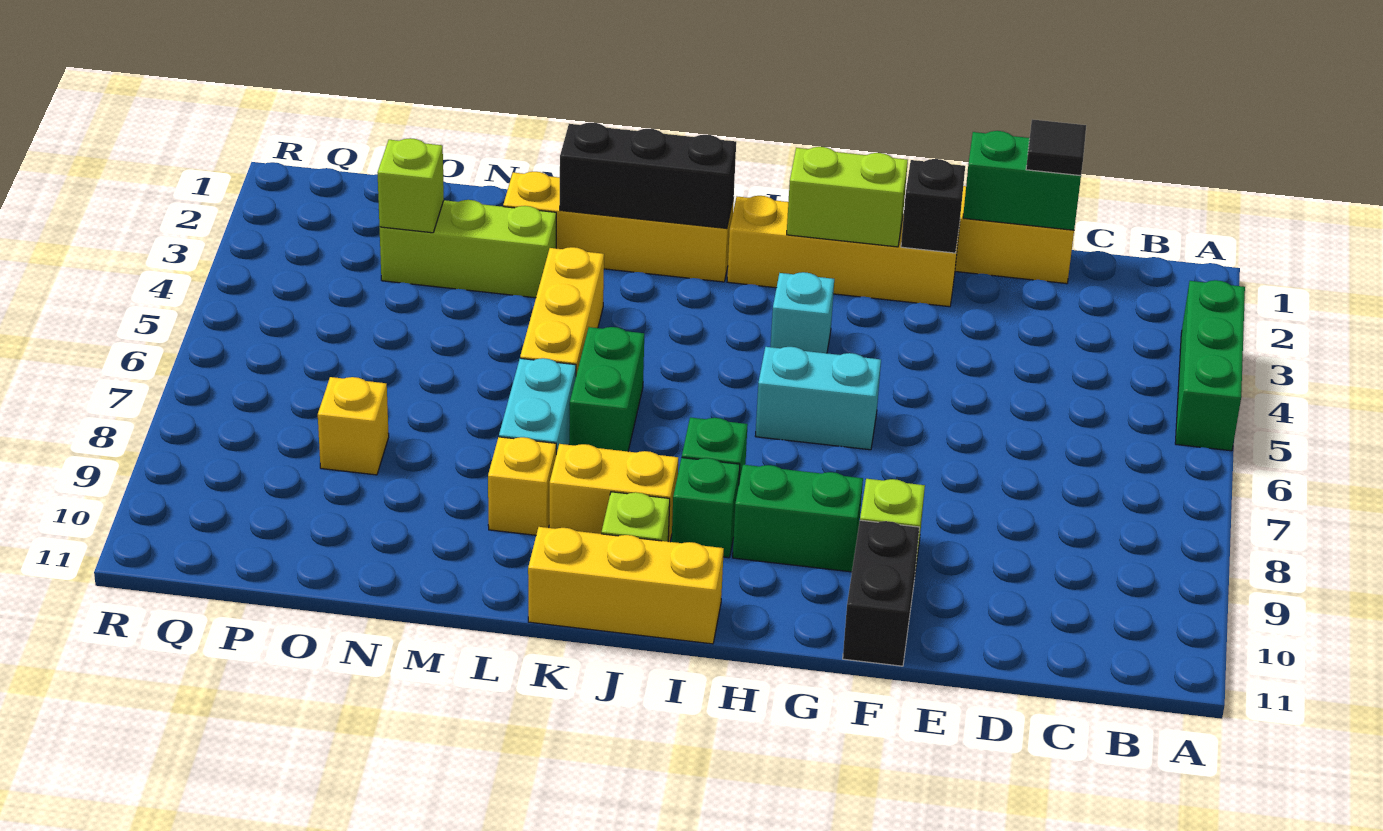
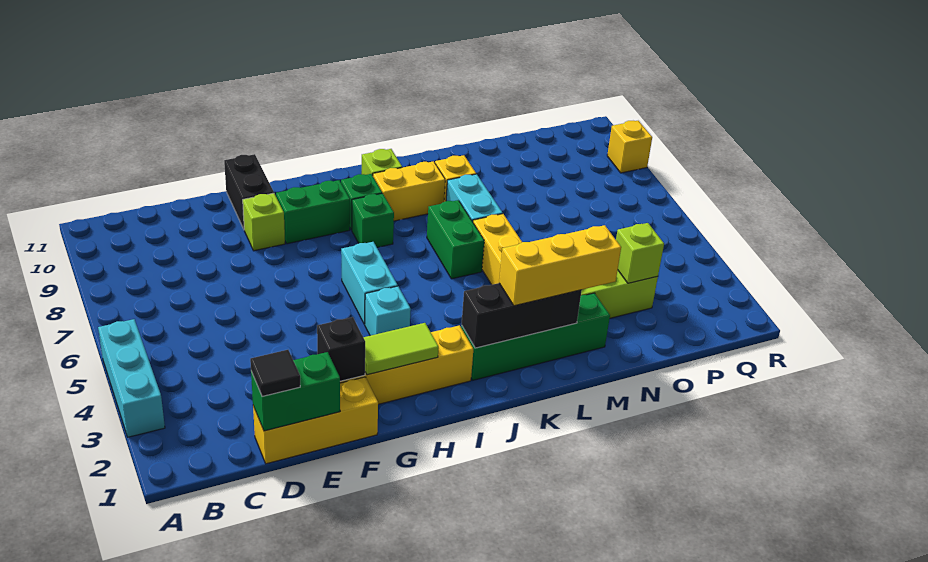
green brick A3:A5 level 1 -> cyan brick A3:A5 level 1
lime brick G2:H2 level 2 -> lime tile G2:H2 level 2
cyan brick G6:H6 level 1 -> cyan brick H5:H6 level 1
yellow brick I11:K11 level 1 -> yellow brick K2:M2 level 3
yellow brick J2:M2 level 1 -> green brick J2:M2 level 1
yellow brick O8 level 1 -> yellow brick R9 level 1

